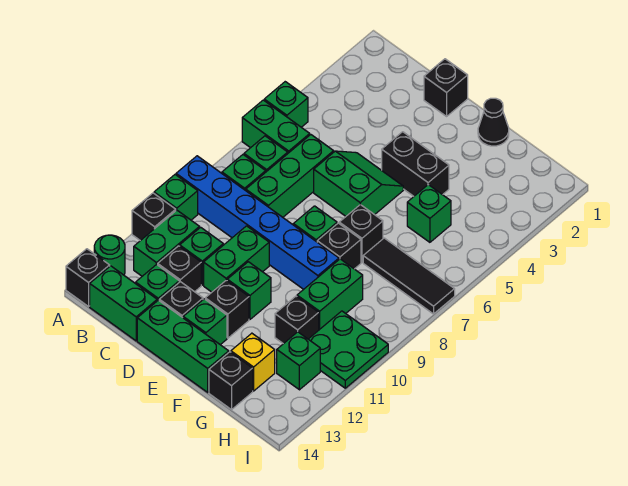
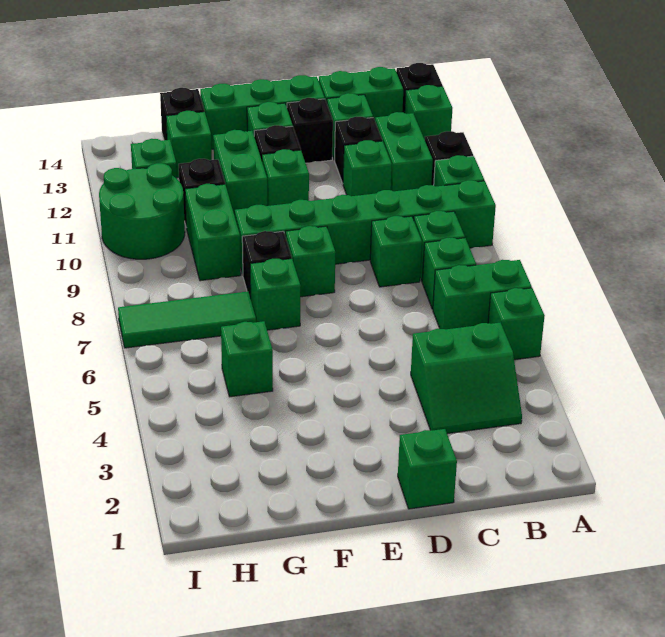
blue brick A9:F9 level 1 -> green brick A9:F9 level 1
green round brick A13 level 1 -> green brick A13 level 1
green brick C6:C8 level 1 -> green brick C8 level 1
black brick D1 level 1 -> green brick D1 level 1
green slope D5:E6 level 1 top 6 -> green slope B3:C4 level 1 top 4
green brick D10:D11 level 1 -> green brick F11:F12 level 1
black brick E4:F4 level 1 -> none
black cone F1 level 1 -> none
black brick F7 level 1 -> green brick F7 level 1
black tile G7:I7 level 1 -> green tile G7:I7 level 1
yellow brick G13 level 1 -> green brick G13 level 1
green plate H10:I11 level 1 -> green round brick H10:I11 level 1

